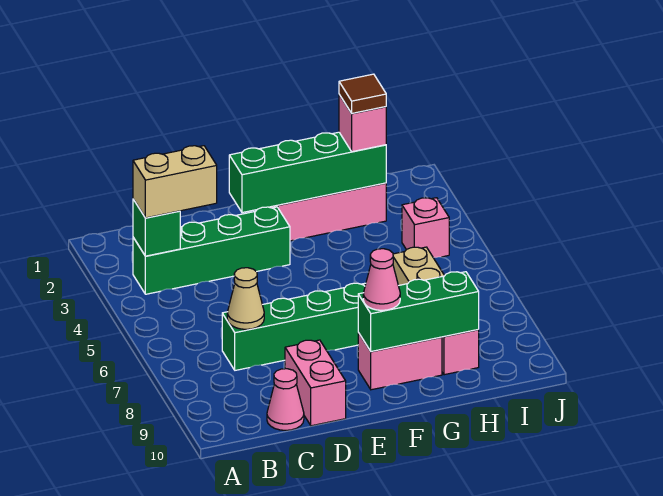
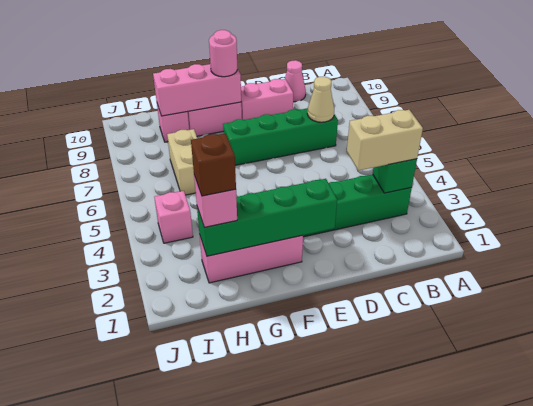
pink brick D9:D10 level 1 -> pink brick D9:E9 level 1
green brick F9:H9 level 2 -> pink brick F9:H9 level 2
pink cone F9 level 3 -> pink round brick F9 level 3
brown tile H2 level 4 -> brown brick H2 level 4

